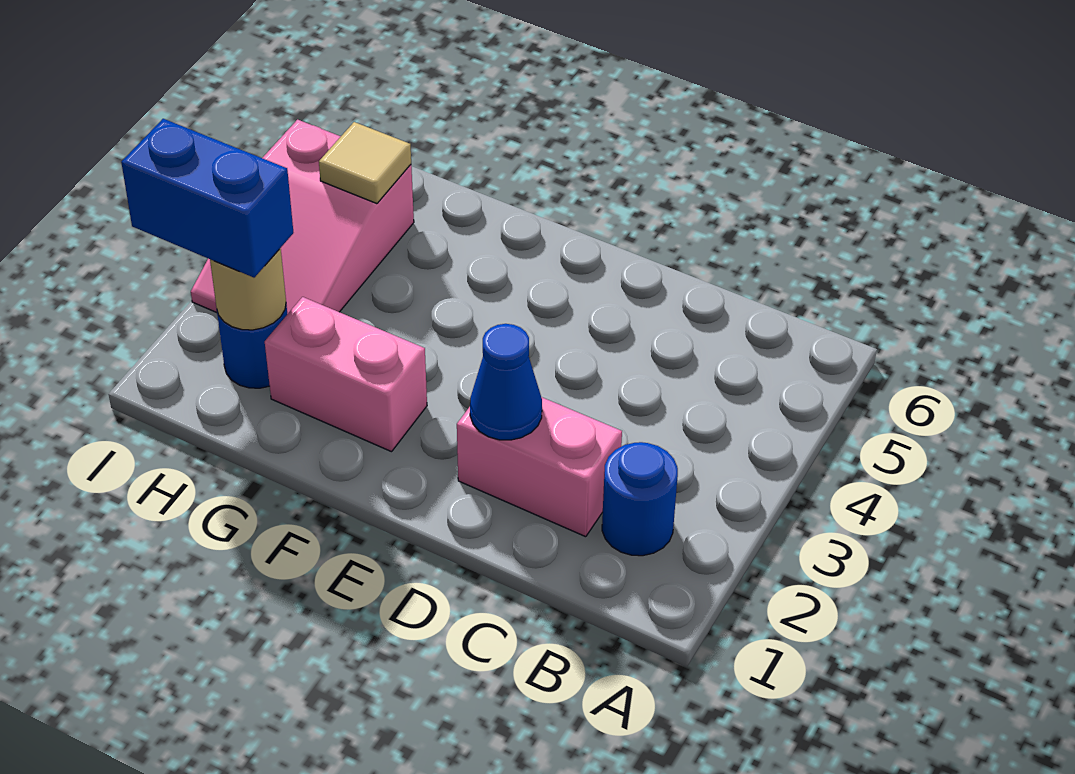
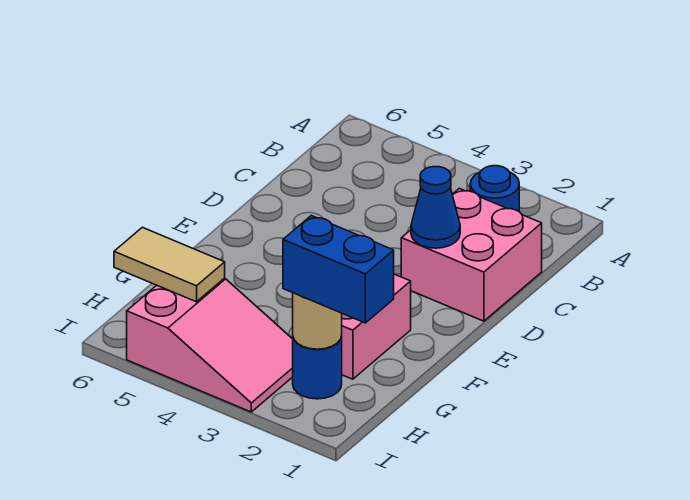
pink brick C2:D2 level 1 -> pink brick C1:D2 level 1
blue brick H2:I2 level 3 -> blue brick H1:H2 level 3
tan tile H5 level 2 -> tan tile H5:H6 level 2

